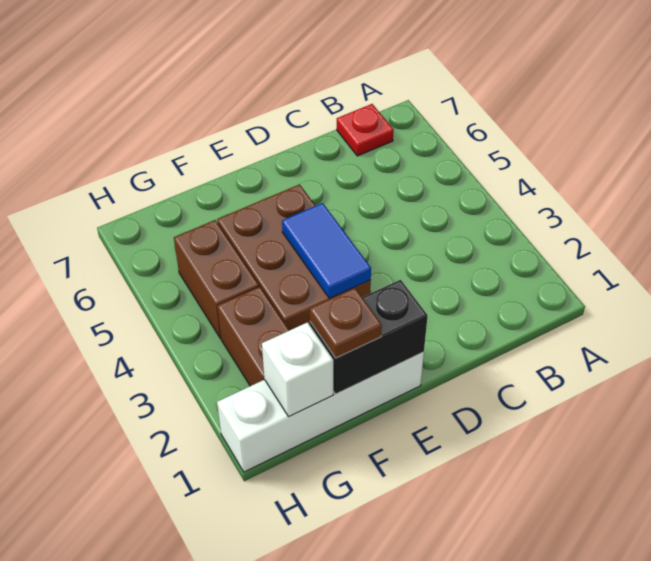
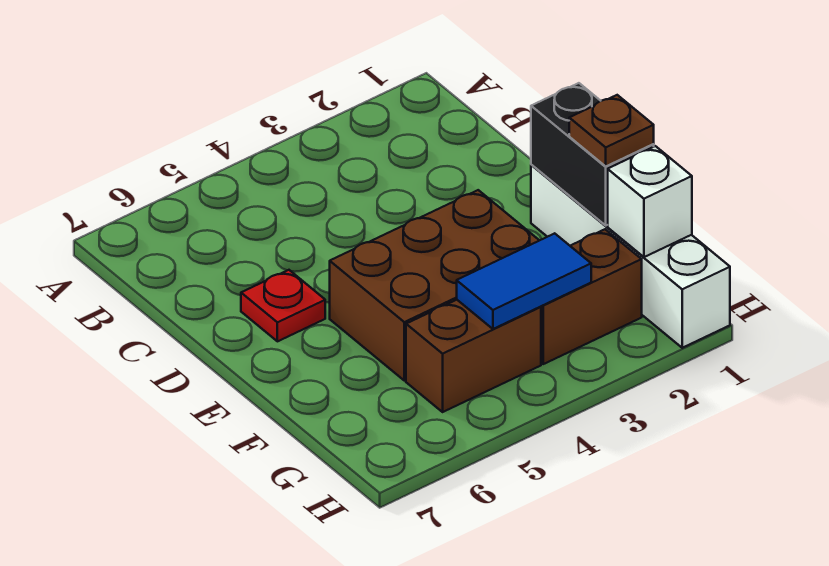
red plate B7 level 1 -> red plate D6 level 1
blue tile E3:E4 level 2 -> blue tile G3:G4 level 2

